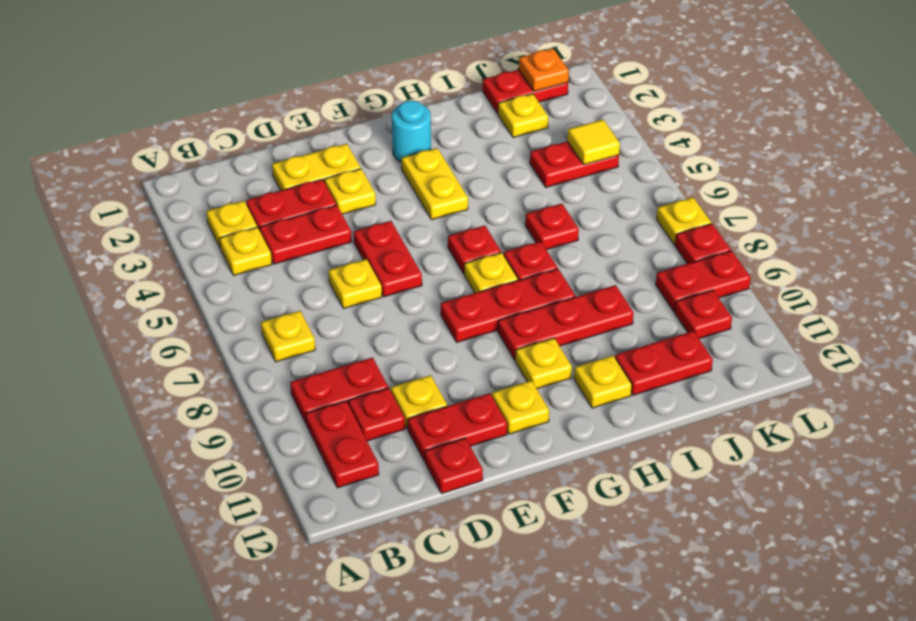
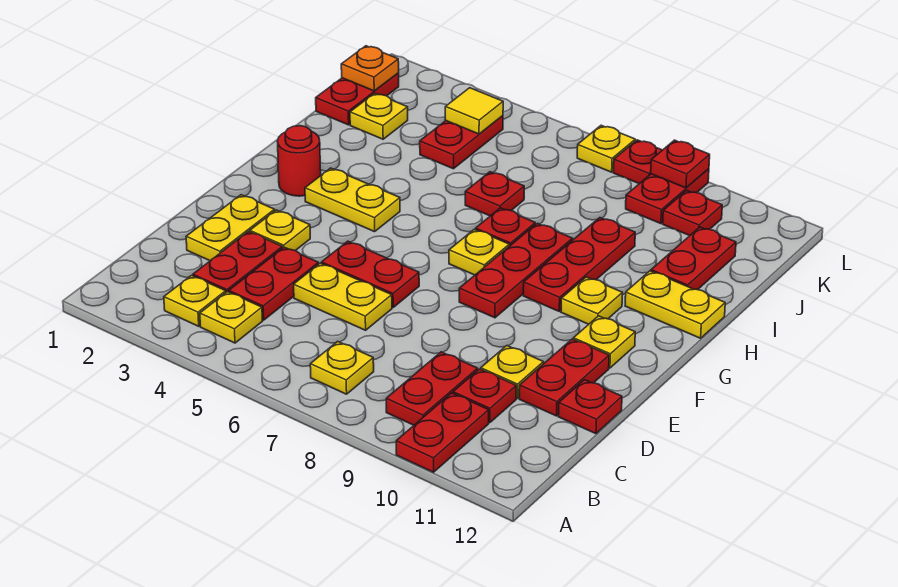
red plate B10:B11 level 1 -> red plate A10:B10 level 1
yellow plate D6 level 1 -> yellow plate D5:D6 level 1
cyan round brick G2 level 1 -> red round brick G2 level 1
red plate G6 level 1 -> red plate L9 level 2
yellow plate H11 level 1 -> yellow plate H11:H12 level 1

